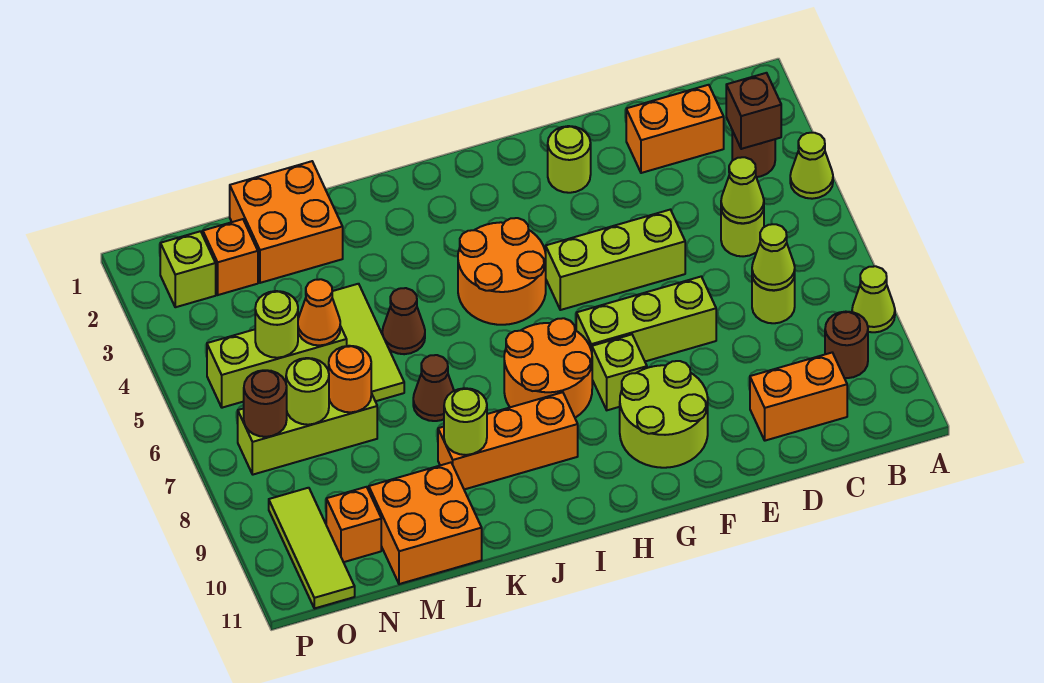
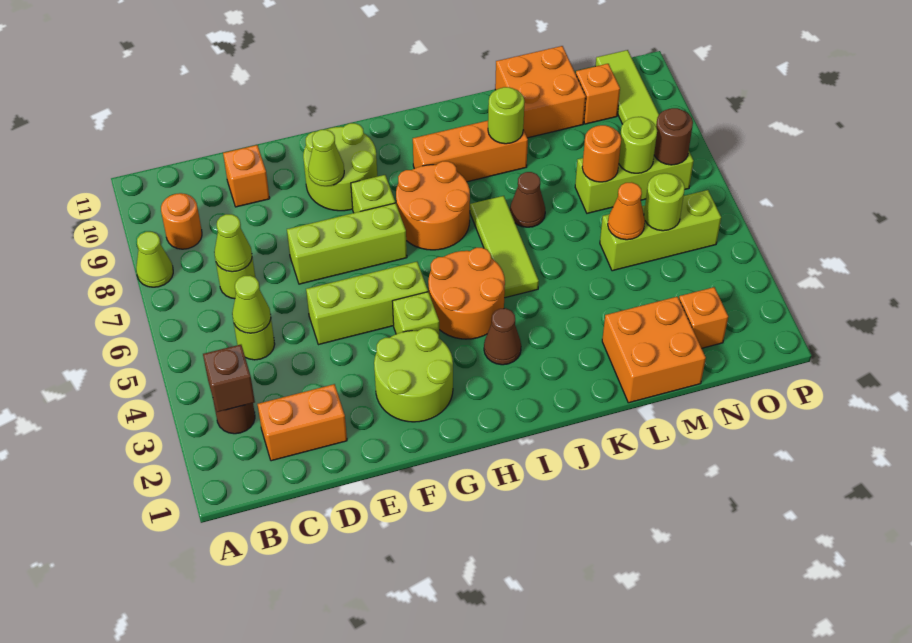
lime cone A4 level 1 -> lime cone F9 level 2
brown round brick B9 level 1 -> orange round brick B9 level 1
orange brick C10:D10 level 1 -> orange brick D10 level 1
lime round brick F2 level 1 -> lime round brick F2:G3 level 1
brown cone K5 level 1 -> brown cone I3 level 1
lime tile L4:L6 level 1 -> lime tile J5:J7 level 1
lime brick O2 level 1 -> lime brick G4 level 1

